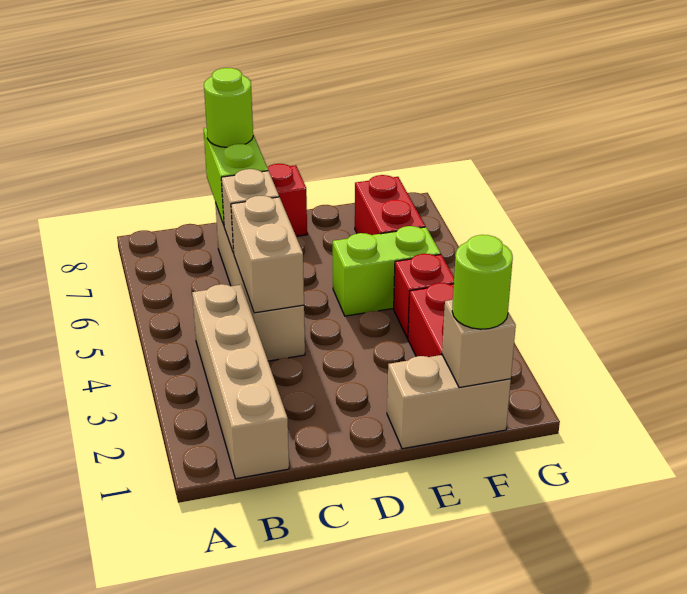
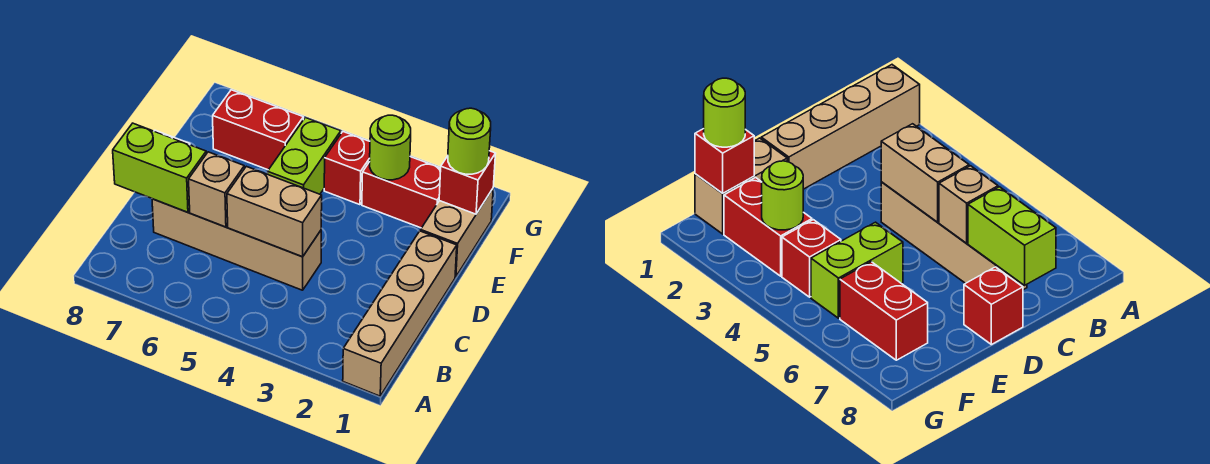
tan brick B1:B4 level 1 -> tan brick A1:D1 level 1
lime round brick C8 level 3 -> lime round brick F3 level 2
tan brick F1 level 2 -> red brick F1 level 2

